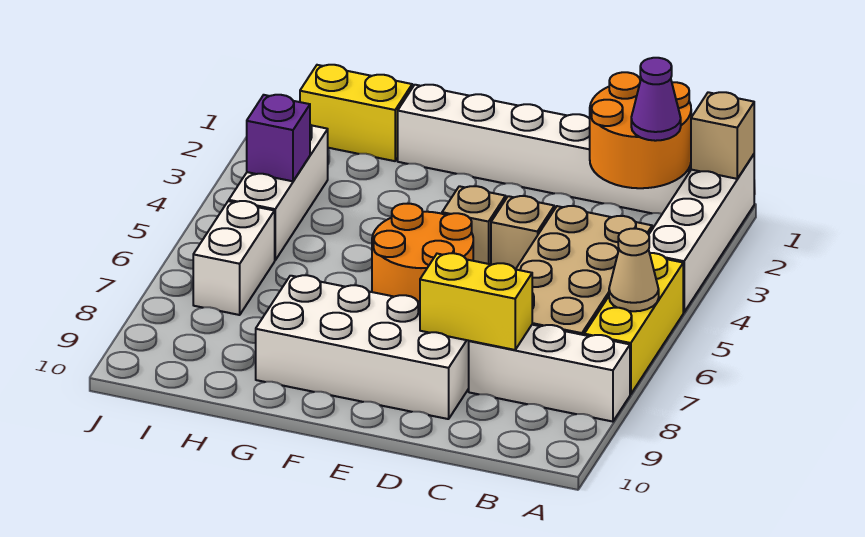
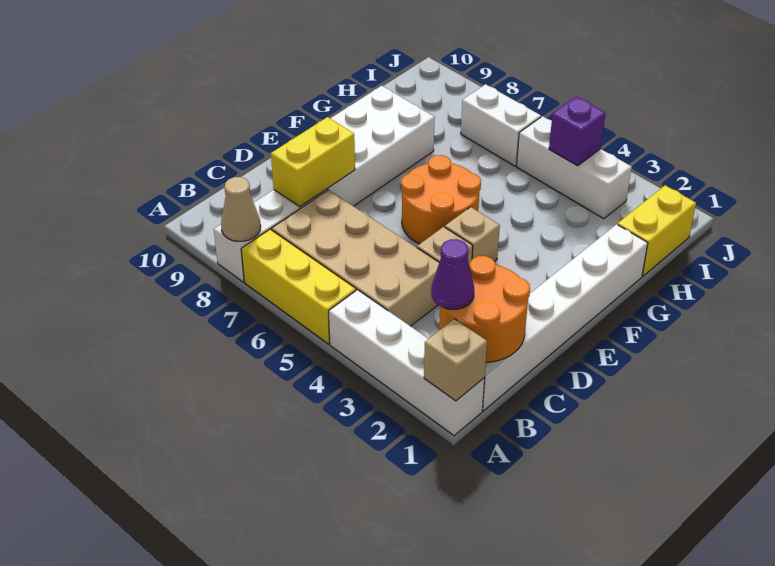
tan cone A6 level 2 -> tan cone A8 level 2

